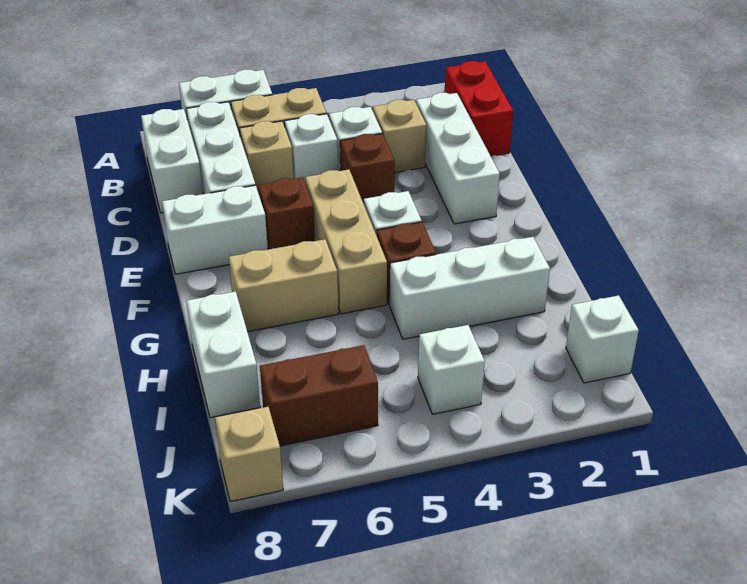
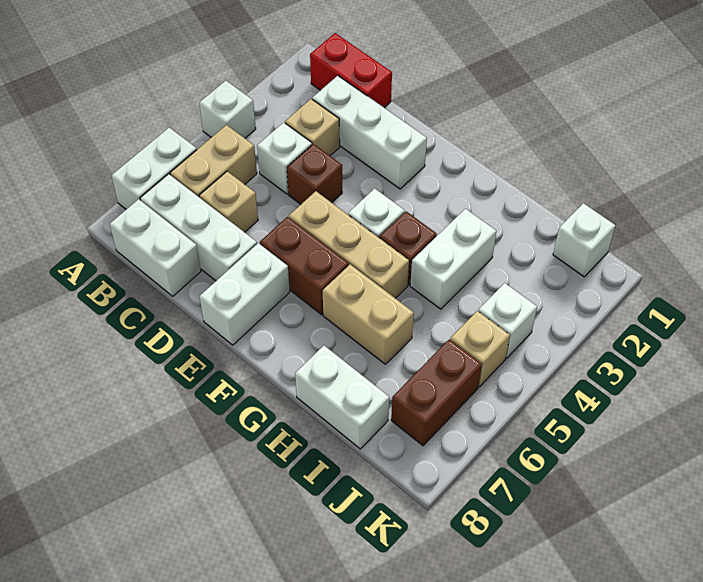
white brick C5 level 1 -> white brick A4 level 1
brown brick E6 level 1 -> brown brick E6:F6 level 1
tan brick G6:G7 level 1 -> tan brick G6:H6 level 1
white brick H2:H4 level 1 -> white brick H3:H4 level 1
tan brick K8 level 1 -> tan brick J5 level 1

